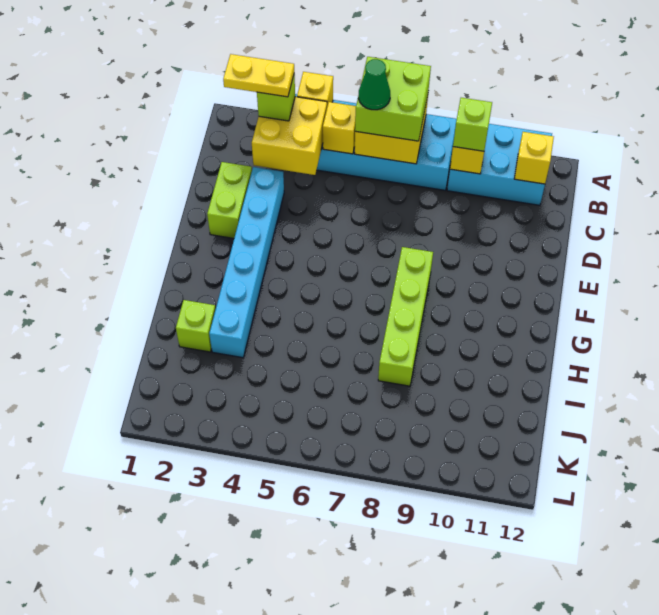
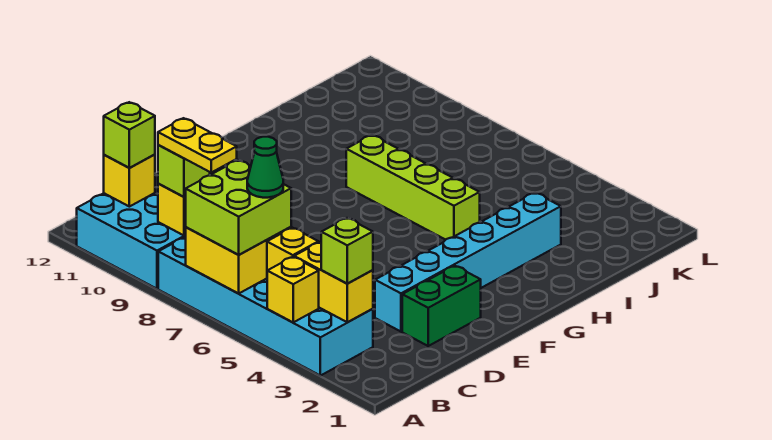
yellow plate B2:B3 level 4 -> yellow plate B8:B9 level 4
yellow brick B3:C4 level 2 -> yellow brick B3:B4 level 2
lime brick D2:E2 level 1 -> green brick D2:E2 level 1
lime brick F8:I8 level 1 -> lime brick H5:H8 level 1
lime brick I2 level 1 -> lime brick B11 level 3

